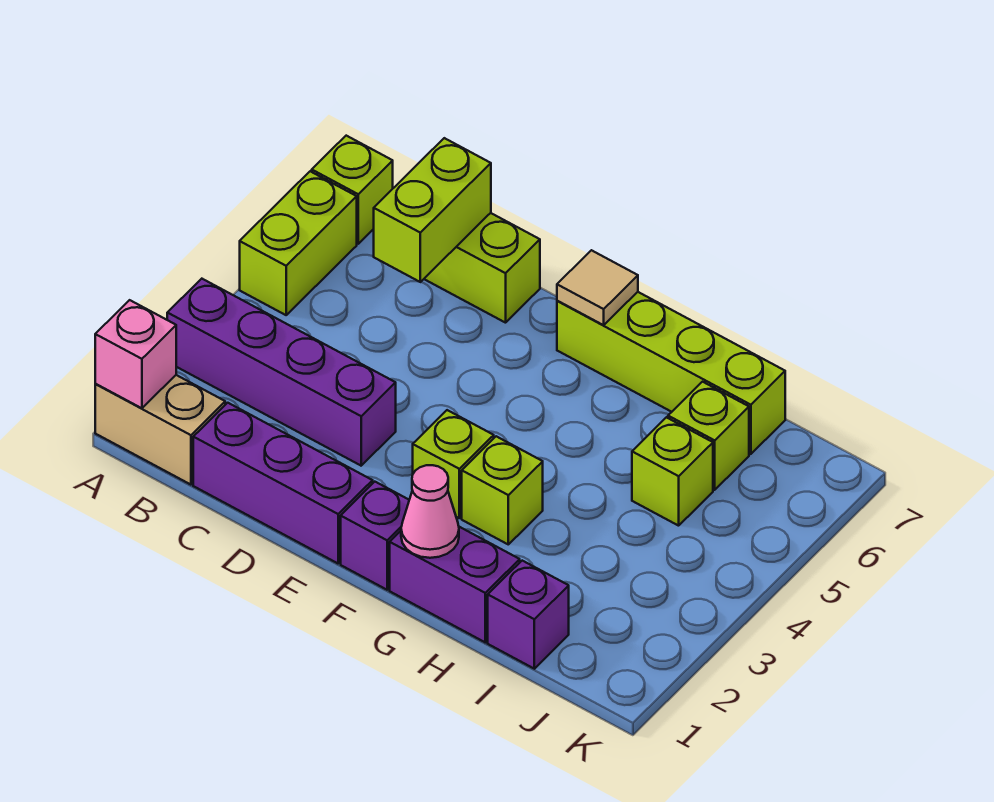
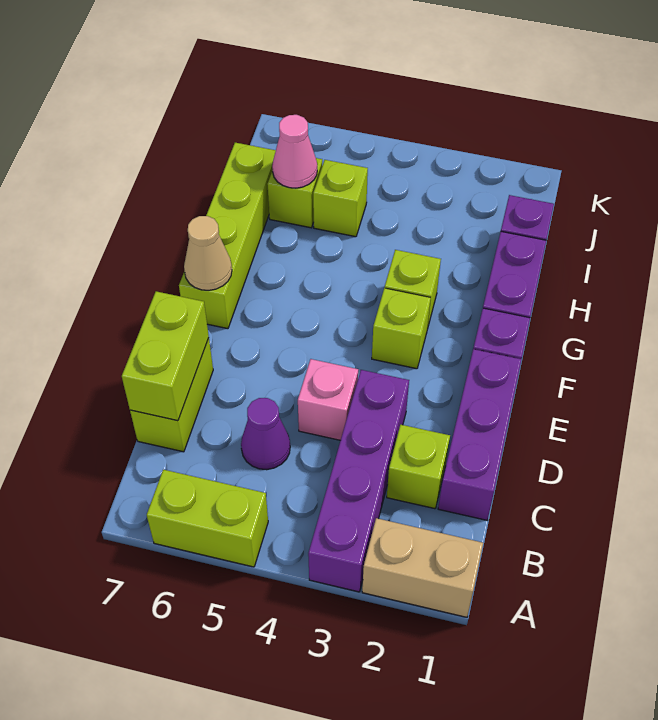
tan brick A1:B1 level 1 -> tan brick A1:A2 level 1
pink brick A1 level 2 -> pink brick D4 level 1
lime brick A7 level 1 -> lime brick C2 level 1
none -> purple cone C5 level 1
lime brick C6:C7 level 2 -> lime brick C7:D7 level 2
tan tile F7 level 2 -> tan cone F7 level 2
pink cone G1 level 2 -> pink cone I6 level 2

